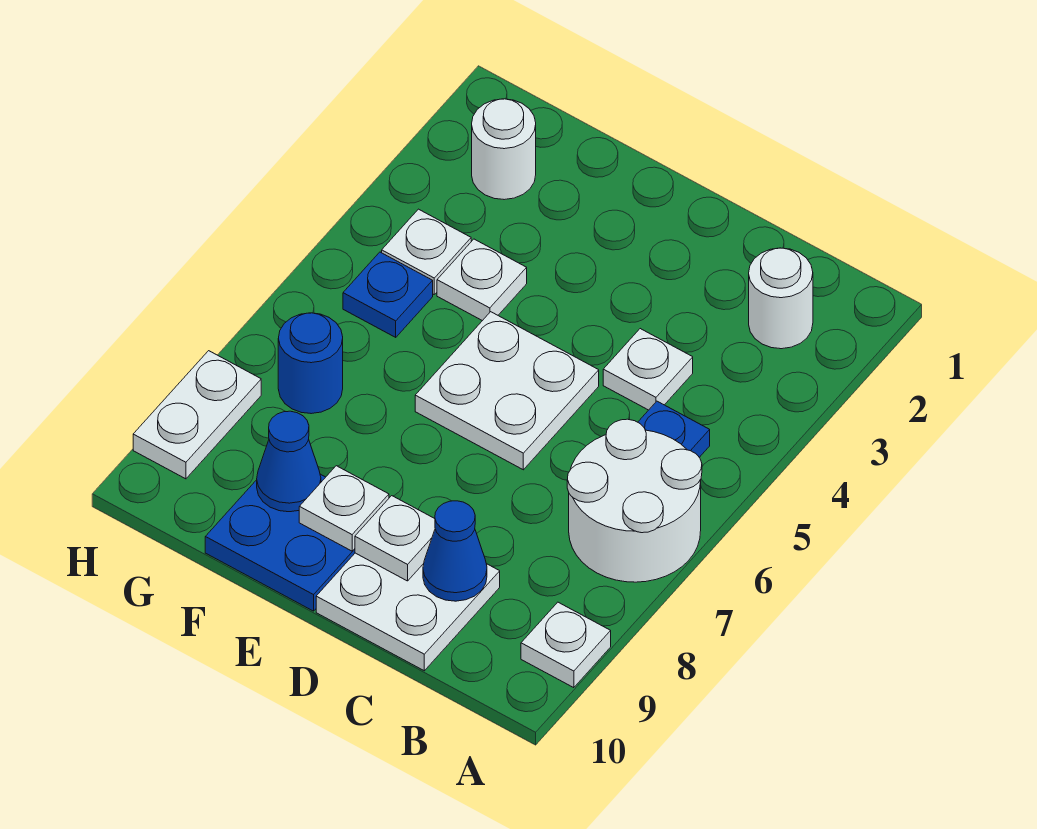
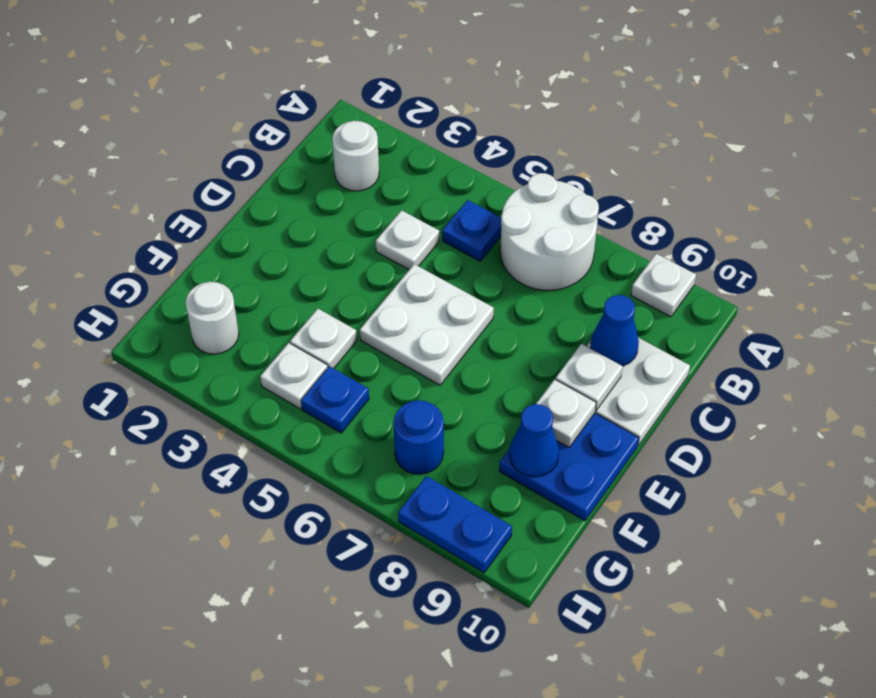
white plate H8:H9 level 1 -> blue plate H8:H9 level 1

